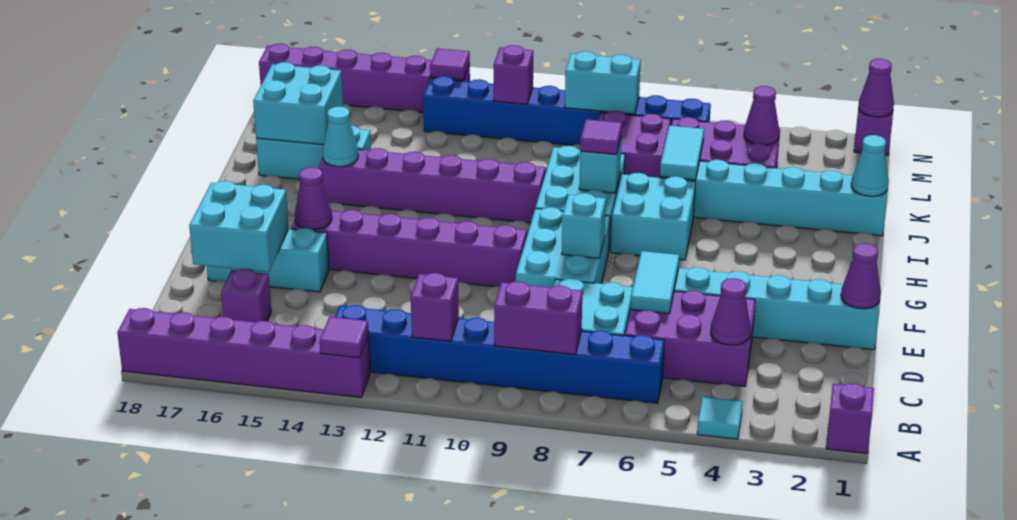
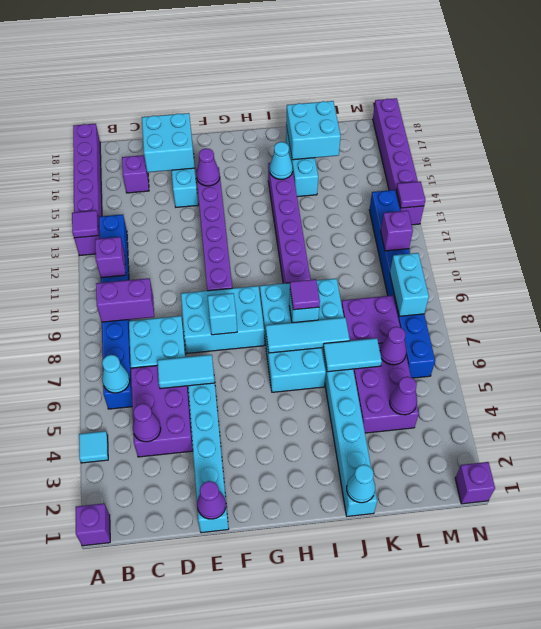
none -> cyan cone B6 level 2
purple brick B8:B9 level 2 -> purple brick B9:C9 level 2
none -> cyan tile H7:J7 level 2
purple cone N1 level 2 -> purple cone L6 level 2

